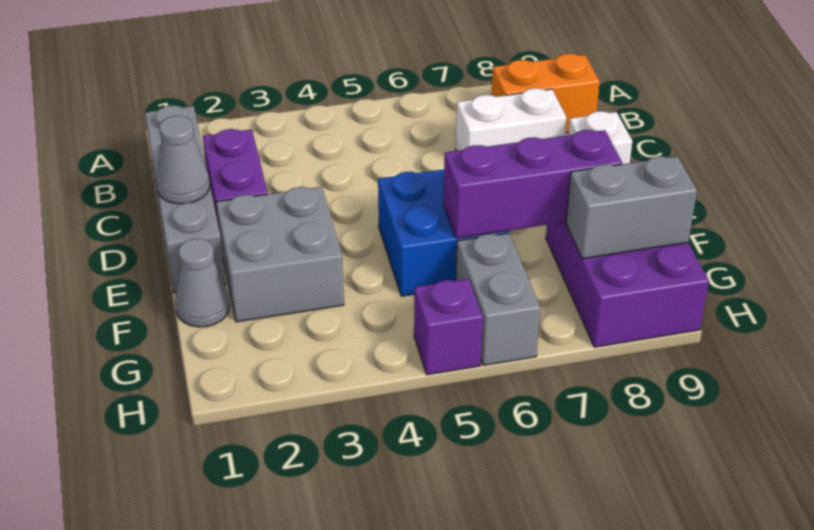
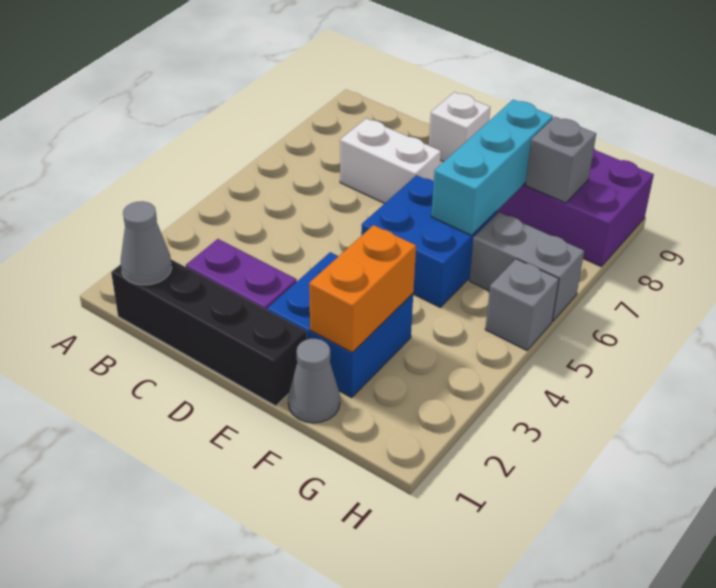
grey brick B1:E1 level 1 -> black brick B1:E1 level 1
orange brick B8:B9 level 1 -> orange brick F2:F3 level 2
white brick C7:C8 level 1 -> white brick C7:D7 level 1
grey cone D1 level 2 -> grey cone B1 level 2
grey brick E2:F3 level 1 -> blue brick E2:F3 level 1
purple brick F6:F8 level 2 -> cyan brick F6:F8 level 2
grey brick G8:G9 level 2 -> grey brick G8 level 2
purple brick H5 level 1 -> grey brick H5 level 1

